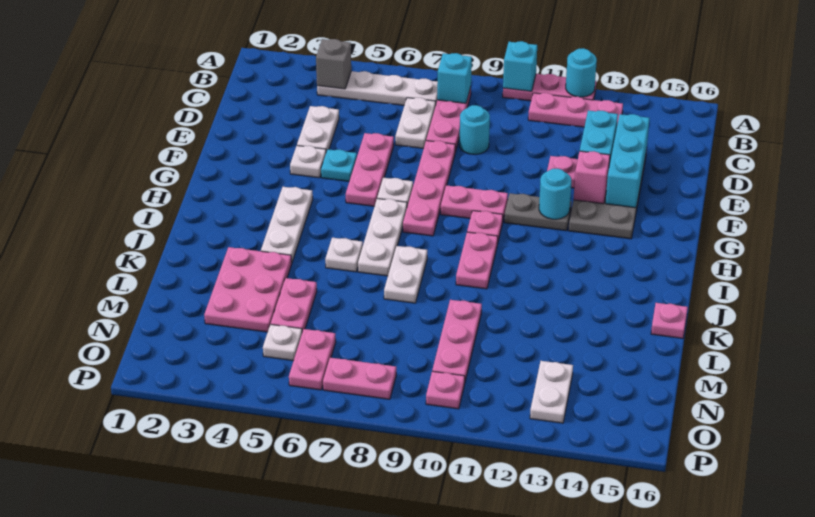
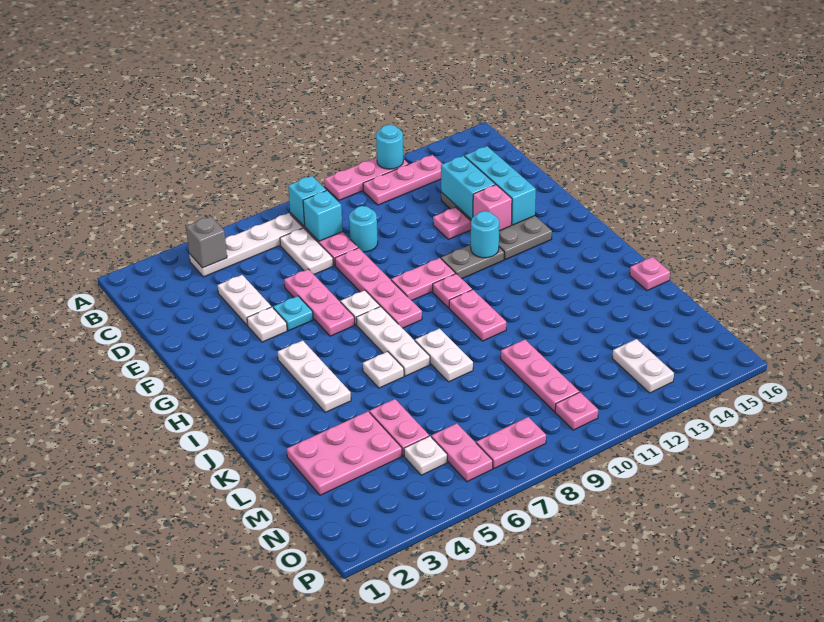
cyan brick A10 level 2 -> cyan brick C8 level 2
pink plate K3:M4 level 1 -> pink plate L2:M4 level 1

